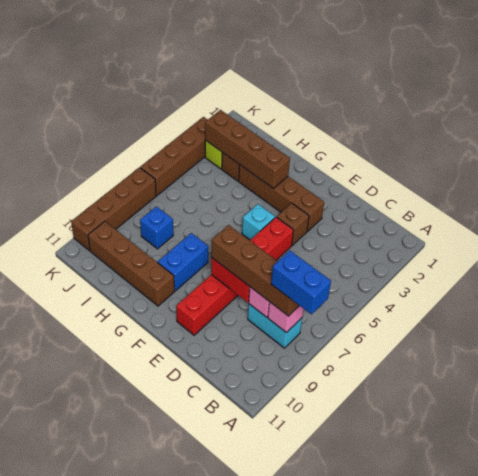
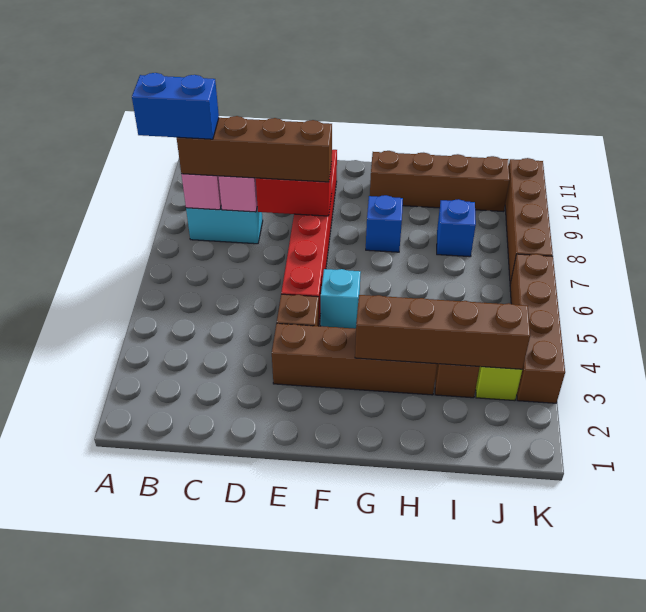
blue brick G8:G9 level 1 -> blue brick G8 level 1

